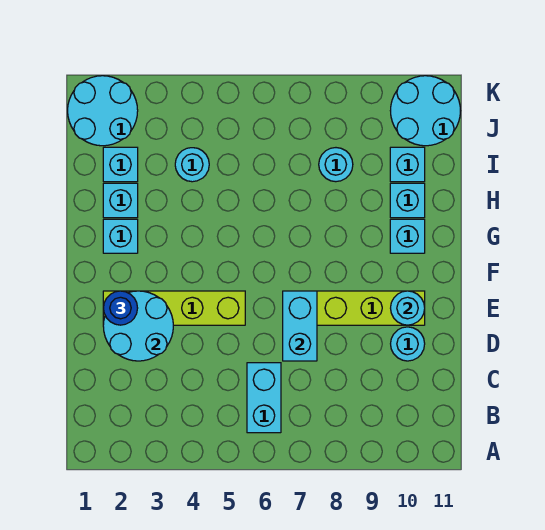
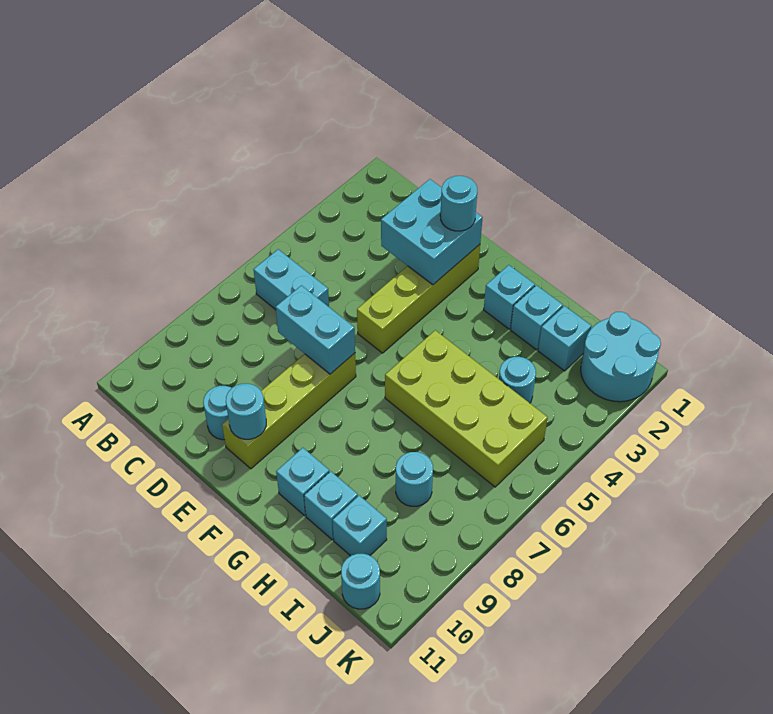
cyan round brick D2:E3 level 2 -> cyan brick D2:E3 level 2
blue round brick E2 level 3 -> cyan round brick E2 level 3
none -> lime brick G5:J6 level 1
cyan round brick J10:K11 level 1 -> cyan round brick J11 level 1

